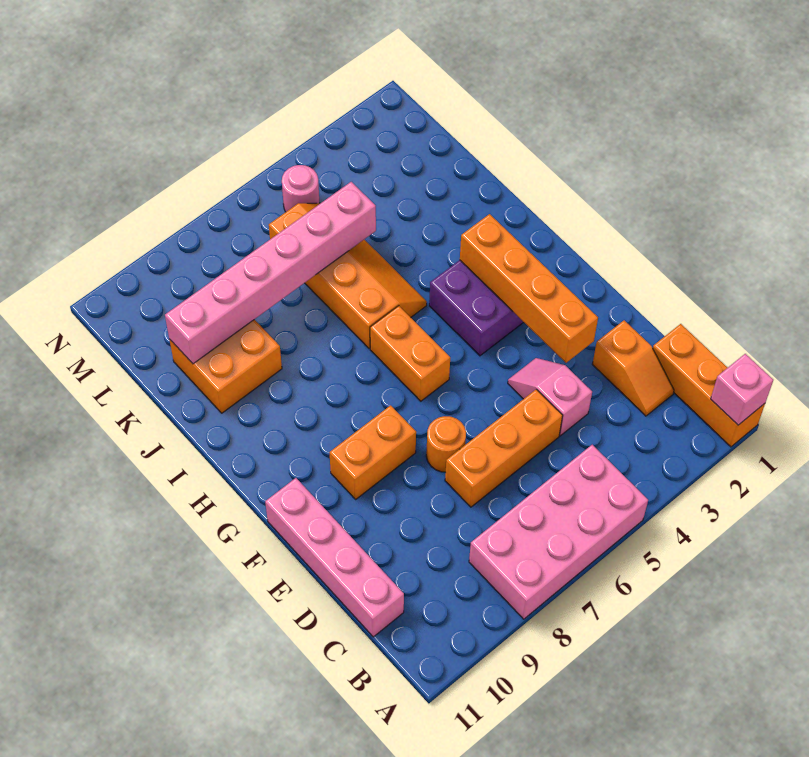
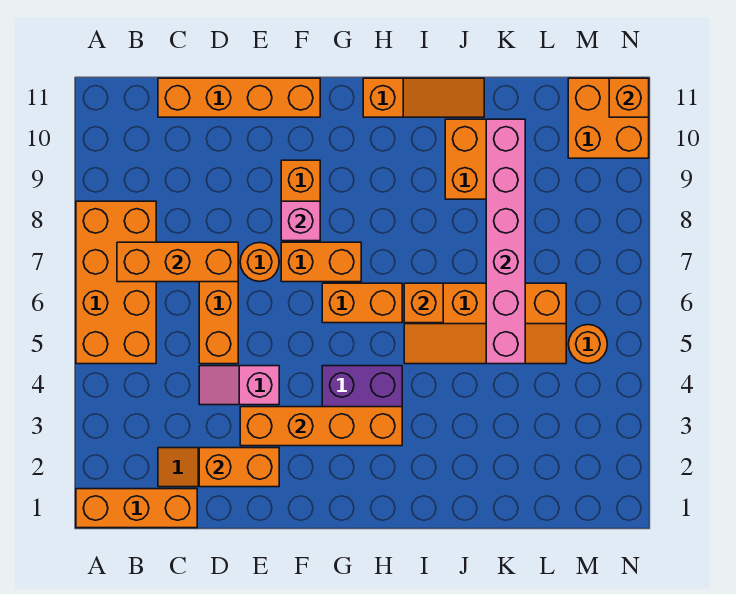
pink brick A1 level 2 -> pink brick F8 level 2
pink brick A5:B8 level 1 -> orange brick A5:B8 level 1
none -> orange brick B7:D7 level 2
pink brick C11:F11 level 1 -> orange brick C11:F11 level 1
none -> orange brick D2:E2 level 2
pink slope D4:E4 level 1 top D -> pink slope D4:E4 level 1 top E
none -> orange brick F7:G7 level 1
none -> orange slope H11:J11 level 1 top H
none -> orange brick I6 level 2
pink round brick M5 level 1 -> orange round brick M5 level 1
none -> orange brick M10:N11 level 1
none -> orange brick N11 level 2

